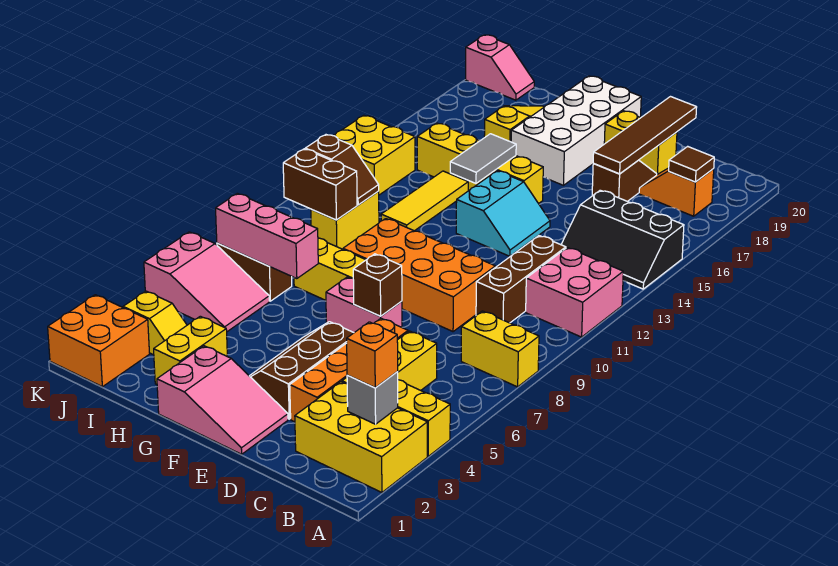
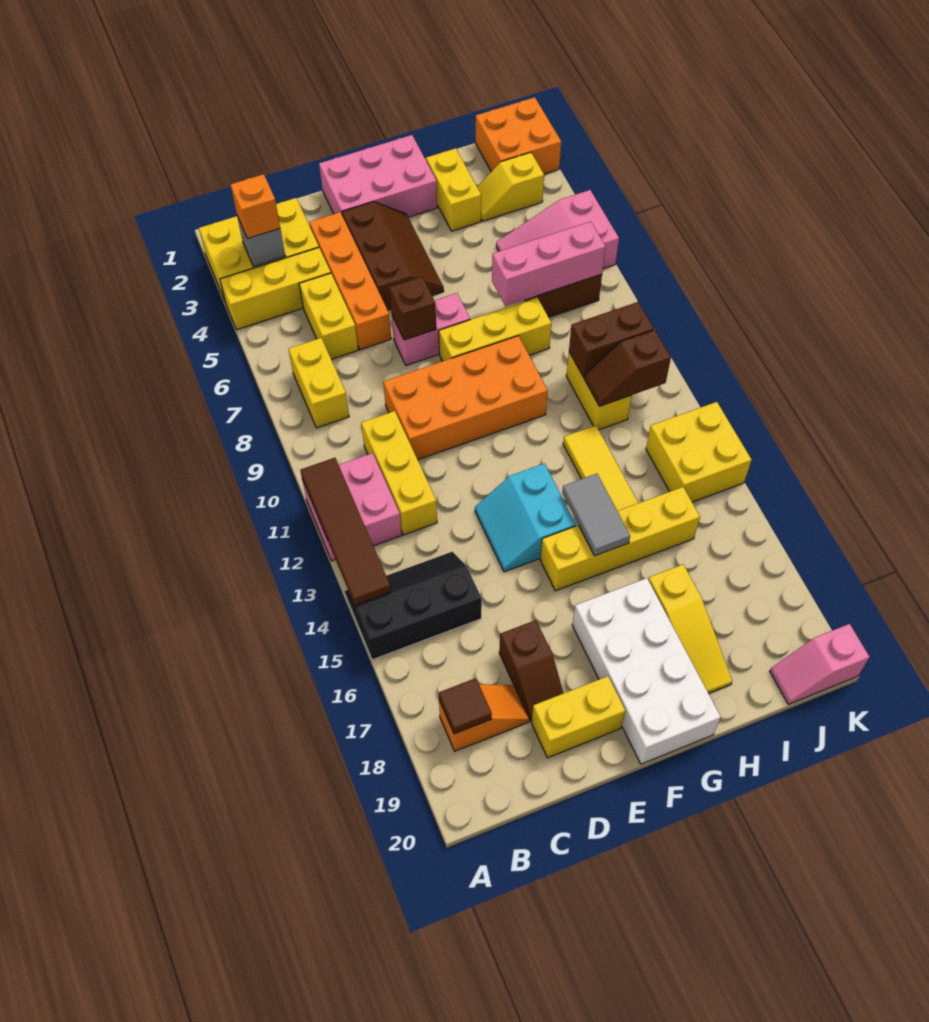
yellow brick A8:B8 level 1 -> yellow brick B7:B8 level 1
brown brick C10:C12 level 1 -> yellow brick C10:C12 level 1
brown tile D17:D20 level 2 -> brown tile A11:A14 level 2
pink slope E1:G2 level 1 top G -> pink brick E1:G2 level 1

